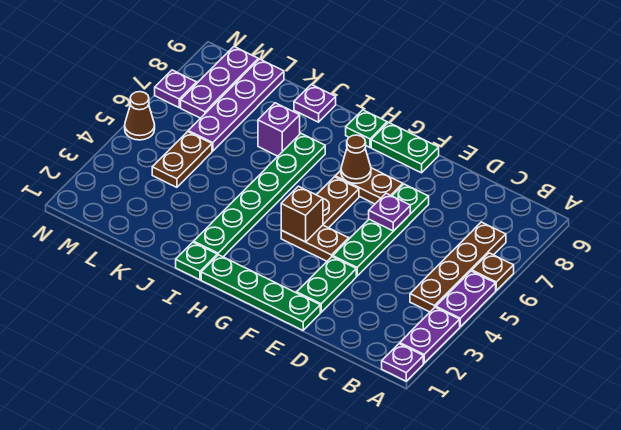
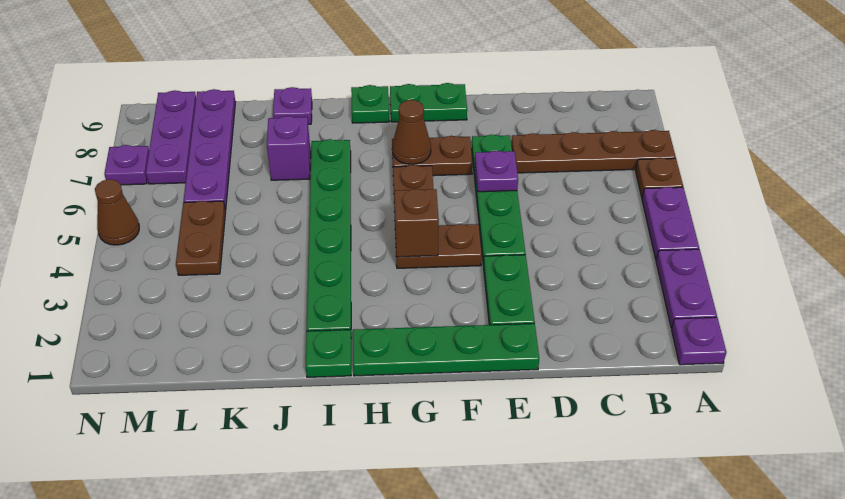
brown plate B4:B7 level 1 -> brown plate A7:D7 level 1

